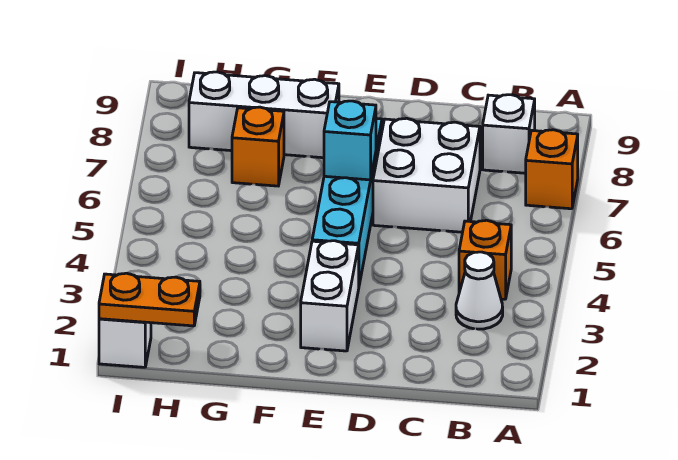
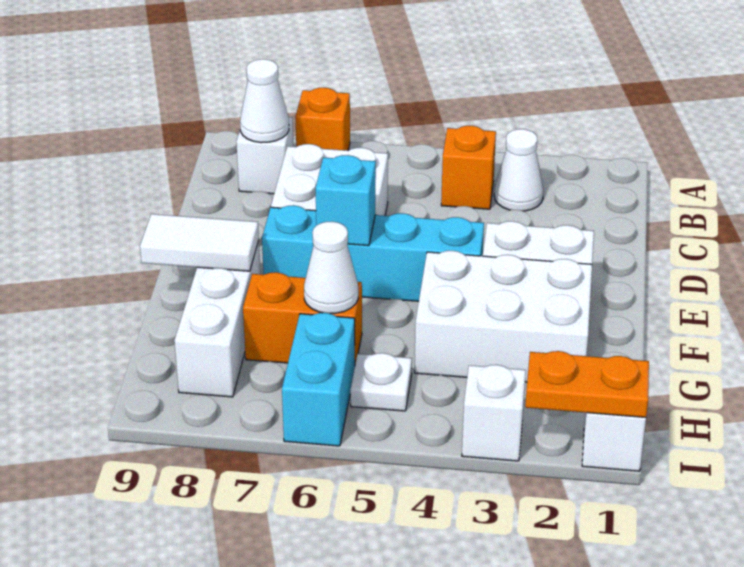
none -> white cone B8 level 2
none -> white brick F2:G4 level 1
none -> white tile F8:F9 level 2
none -> white cone G6 level 2
orange brick G7 level 1 -> orange brick G6:G7 level 1
orange plate H1:I1 level 2 -> orange plate I1:I2 level 2
none -> white plate H5 level 1
none -> cyan brick H6:I6 level 1
none -> white brick I3 level 1

